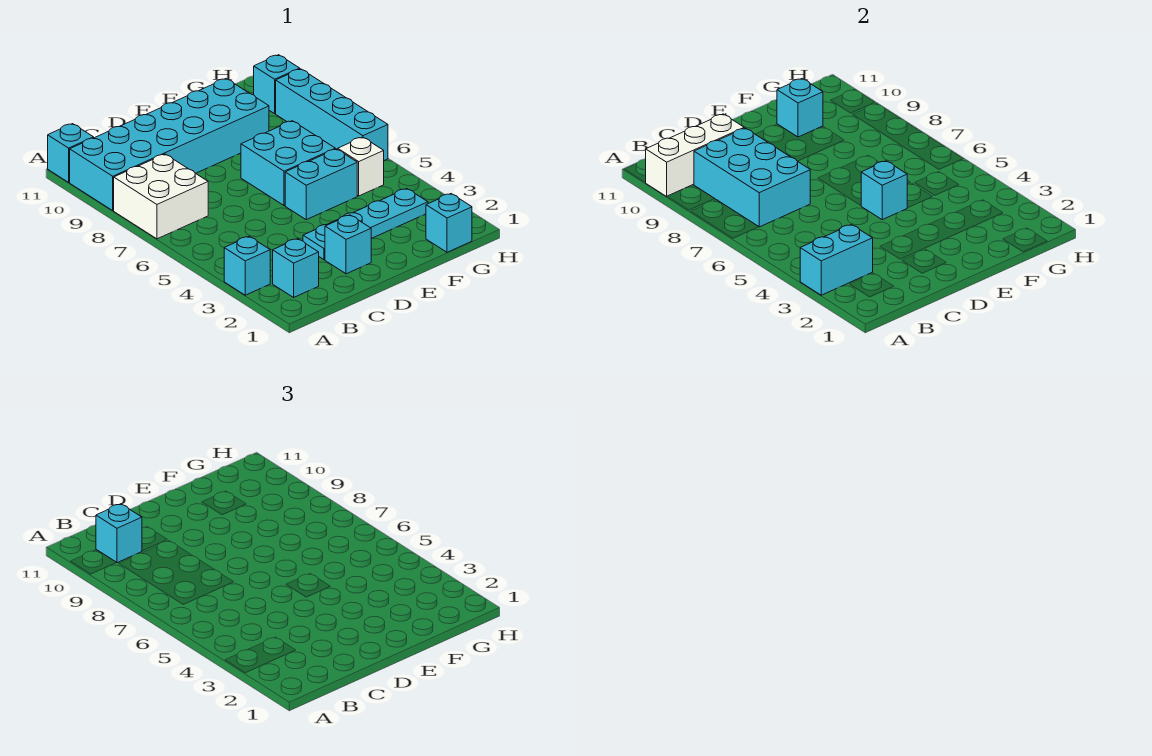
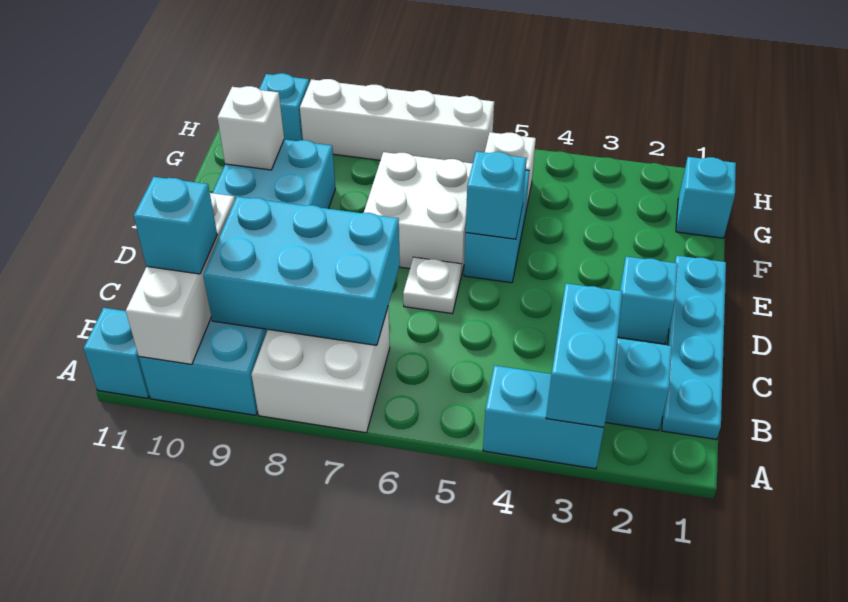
cyan brick A3 level 1 -> cyan brick A3:A4 level 1
cyan plate D3:G3 level 1 -> cyan plate B1:E1 level 1
none -> white plate D6 level 1
cyan brick E6:F7 level 1 -> white brick E6:F7 level 1
cyan brick F10 level 2 -> white brick F10 level 2
cyan brick H6:H9 level 1 -> white brick H6:H9 level 1

